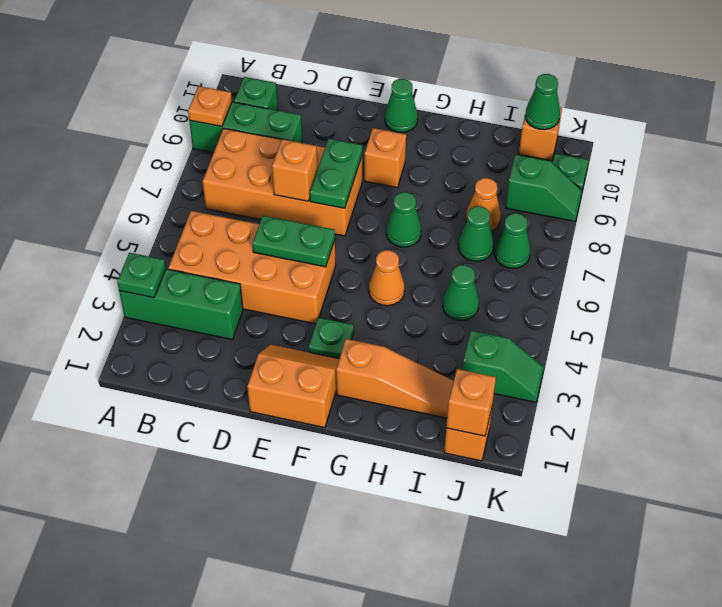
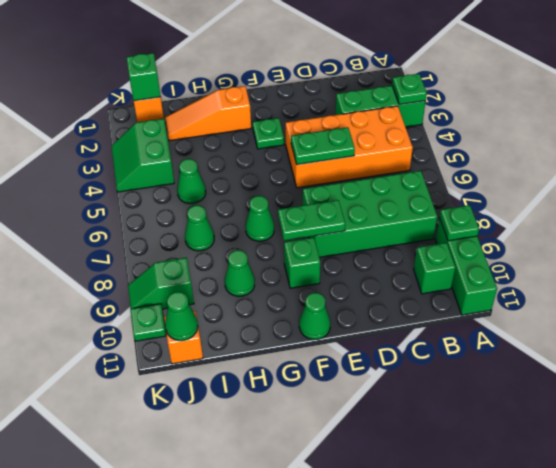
green brick A9:C9 level 1 -> green brick A9:A11 level 1
orange plate A9 level 2 -> green plate A9 level 2
orange brick B7:E8 level 1 -> green brick B7:E8 level 1
orange brick D7 level 2 -> none
orange slope E1:F2 level 1 top 1 -> none
green plate E7:E8 level 2 -> green plate E8:F8 level 2
orange brick F9 level 1 -> green brick F9 level 1
orange cone G5 level 1 -> none
orange cone I8 level 1 -> none
orange brick J1 level 2 -> green brick J1 level 2
green slope J3:K3 level 1 top J -> green slope J3:K4 level 1 top J
green cone J7 level 1 -> green cone H9 level 1

